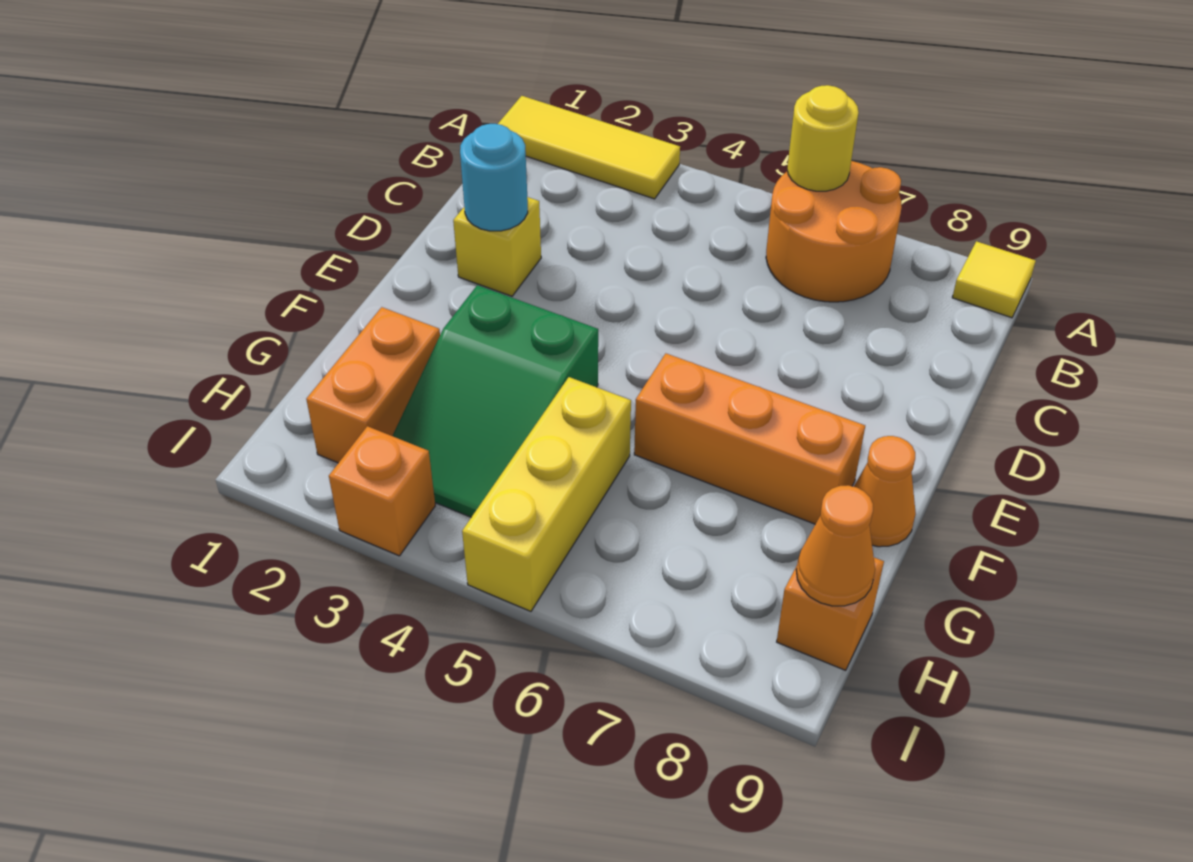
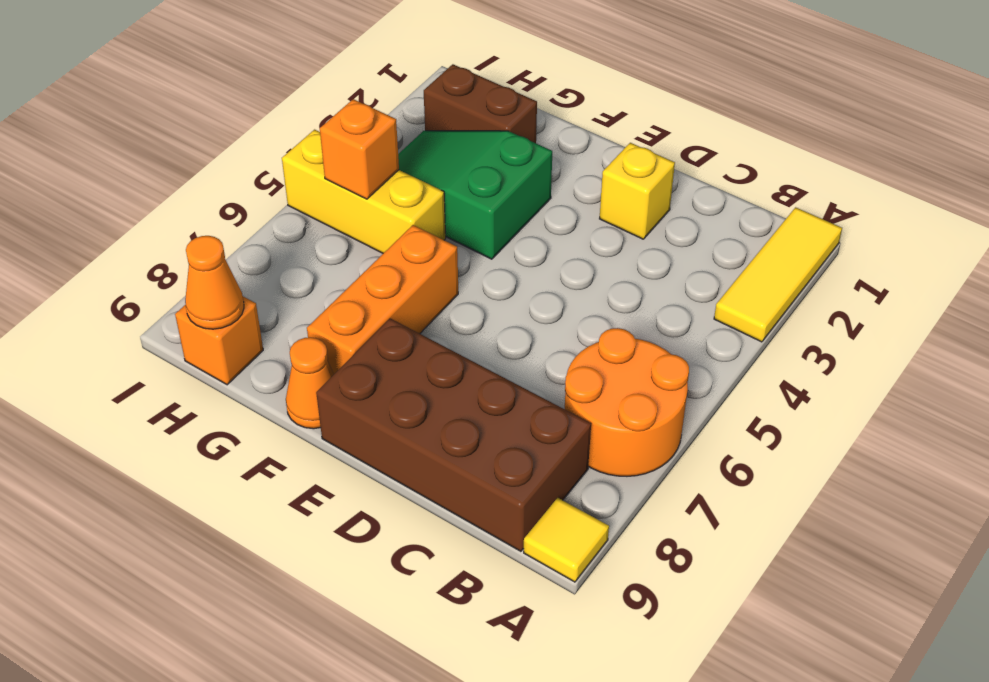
yellow round brick A6 level 2 -> none
none -> brown brick B8:E9 level 1
cyan round brick D2 level 2 -> none
orange brick G2:H2 level 1 -> brown brick G2:H2 level 1
orange brick I3 level 1 -> orange brick H5 level 2

